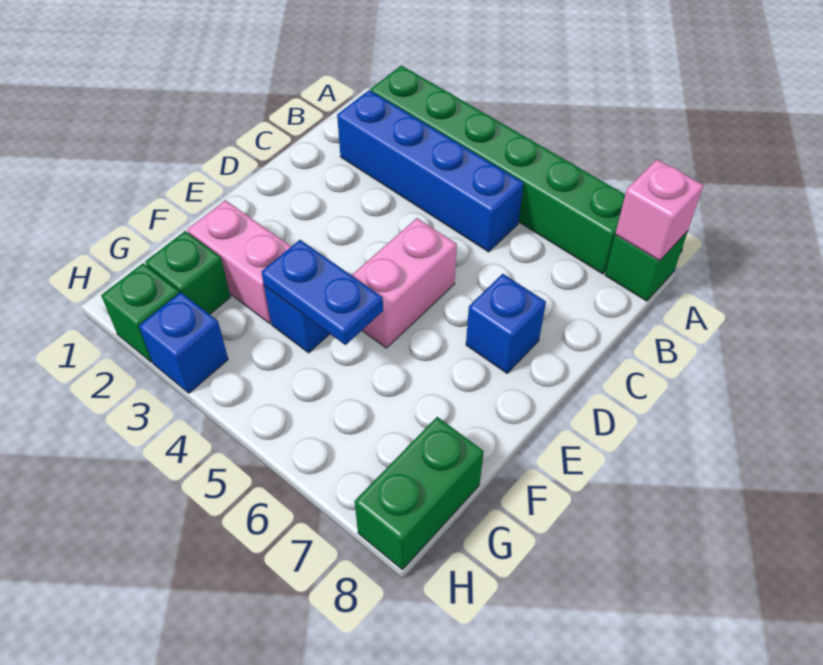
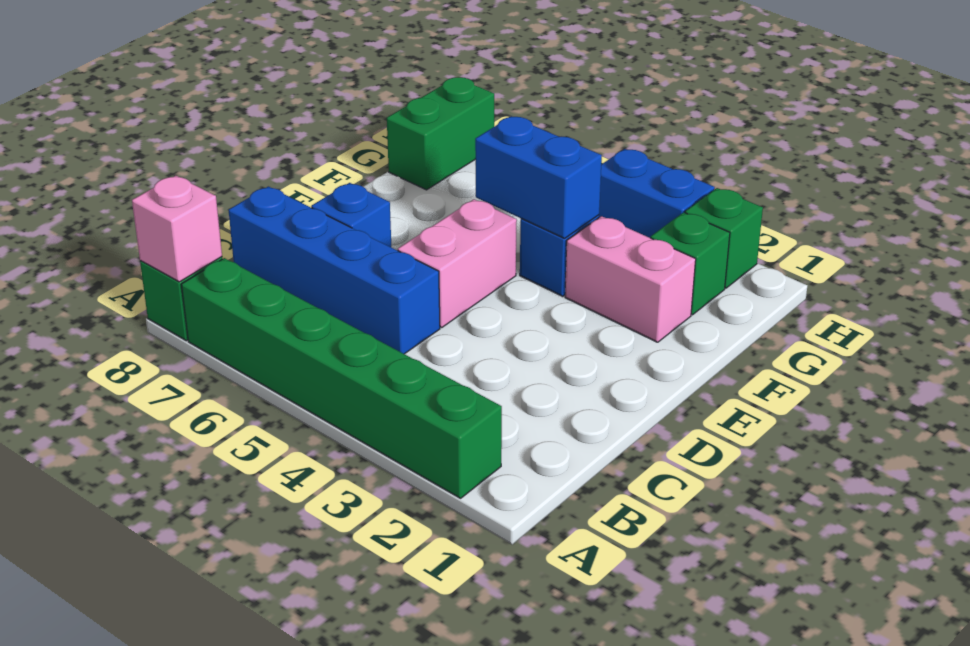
blue brick B2:B5 level 1 -> blue brick C5:C8 level 1
blue plate F4:F5 level 2 -> blue brick F4:F5 level 2
blue brick H3 level 1 -> blue brick H3:H4 level 1

